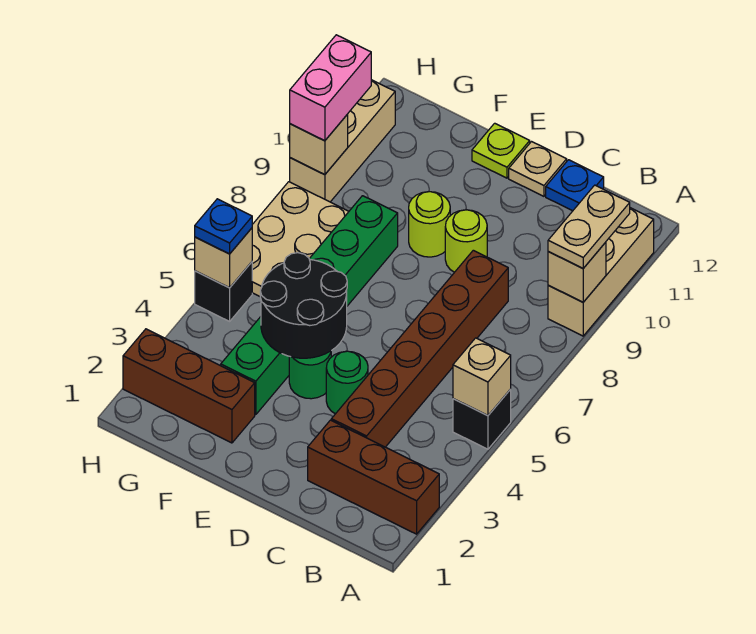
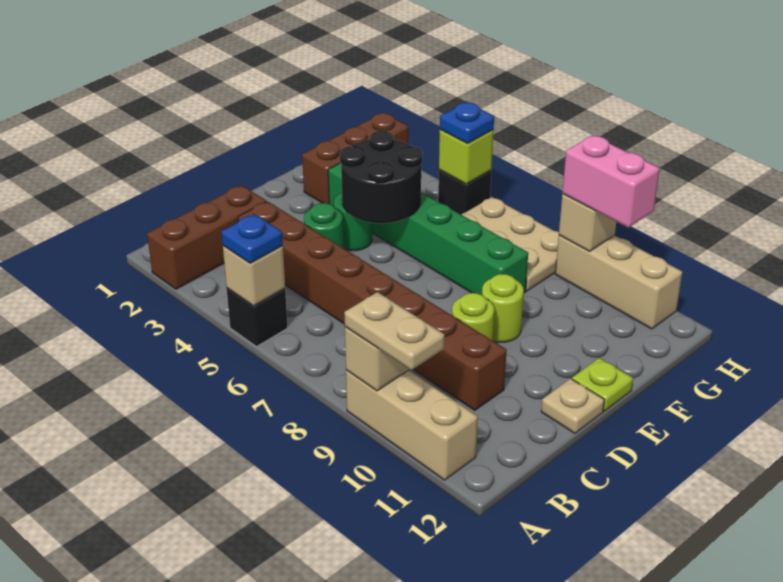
brown brick C3:C8 level 1 -> brown brick C3:C10 level 1
blue plate C12 level 1 -> blue plate A5 level 3
tan brick H5 level 2 -> lime brick H5 level 2

